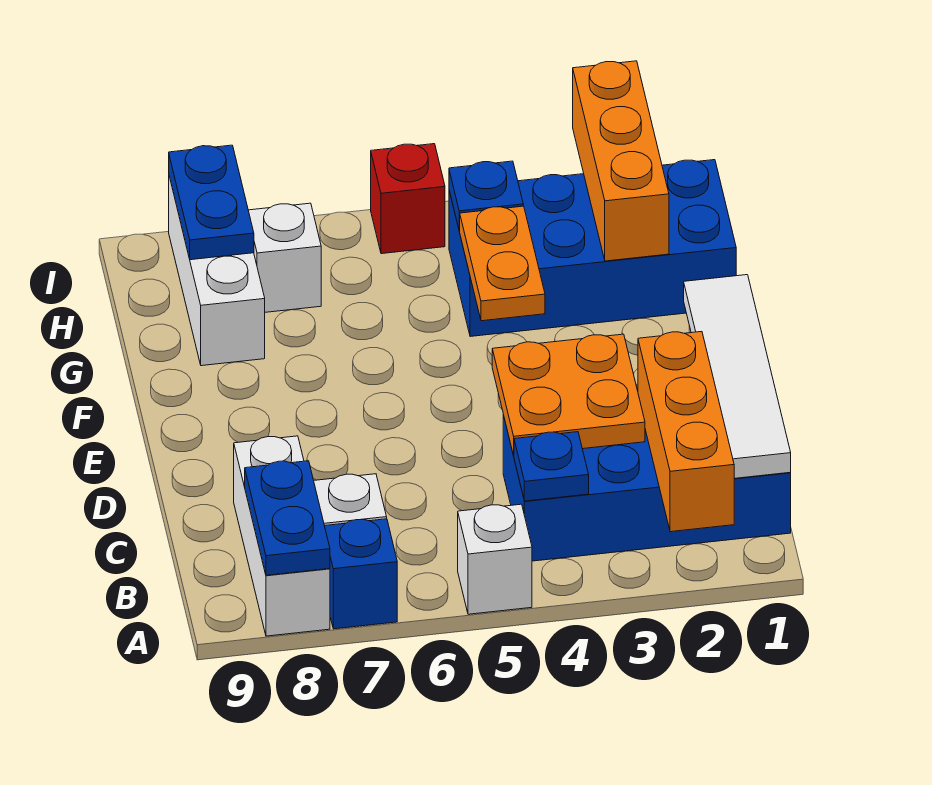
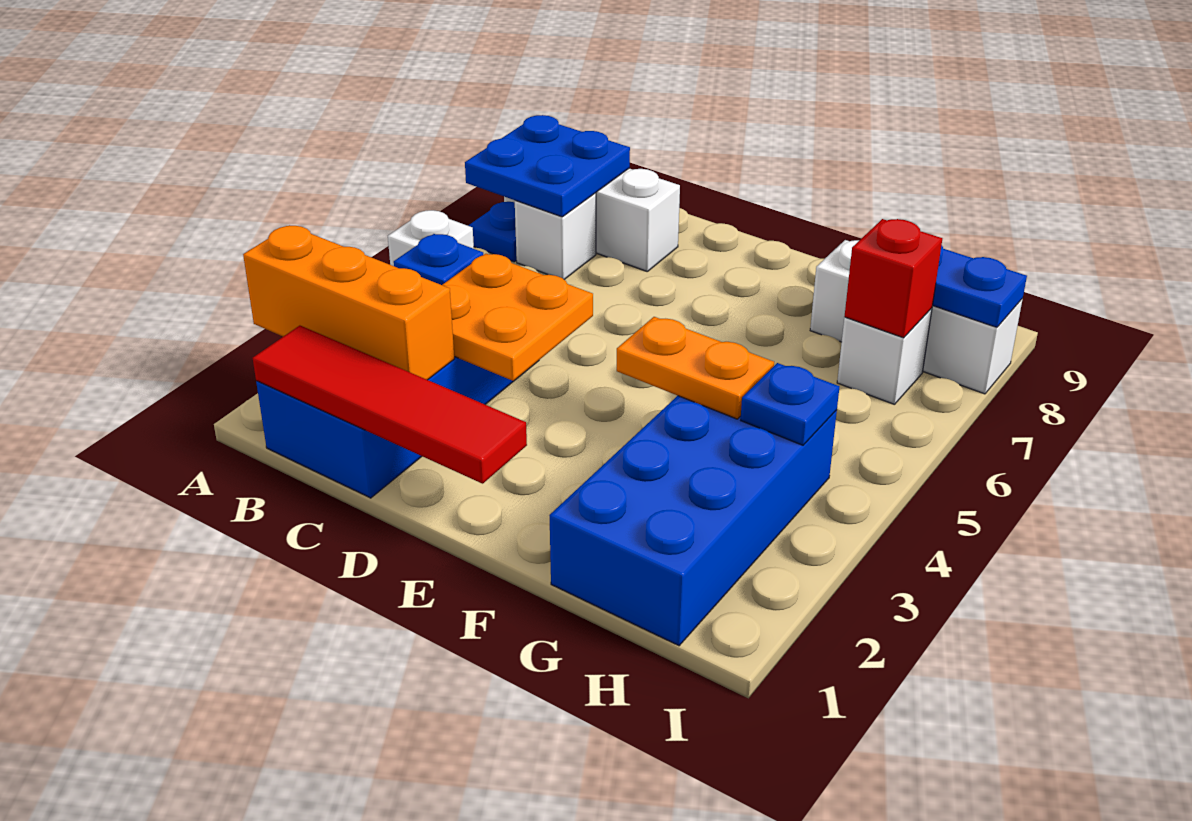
blue brick A7 level 1 -> blue plate A7 level 1
blue plate A8:B8 level 2 -> blue plate A7:B8 level 2
white tile B1:E1 level 2 -> red tile B1:E1 level 2
orange brick G2:I2 level 2 -> none
red brick I5 level 1 -> red brick H7 level 2

